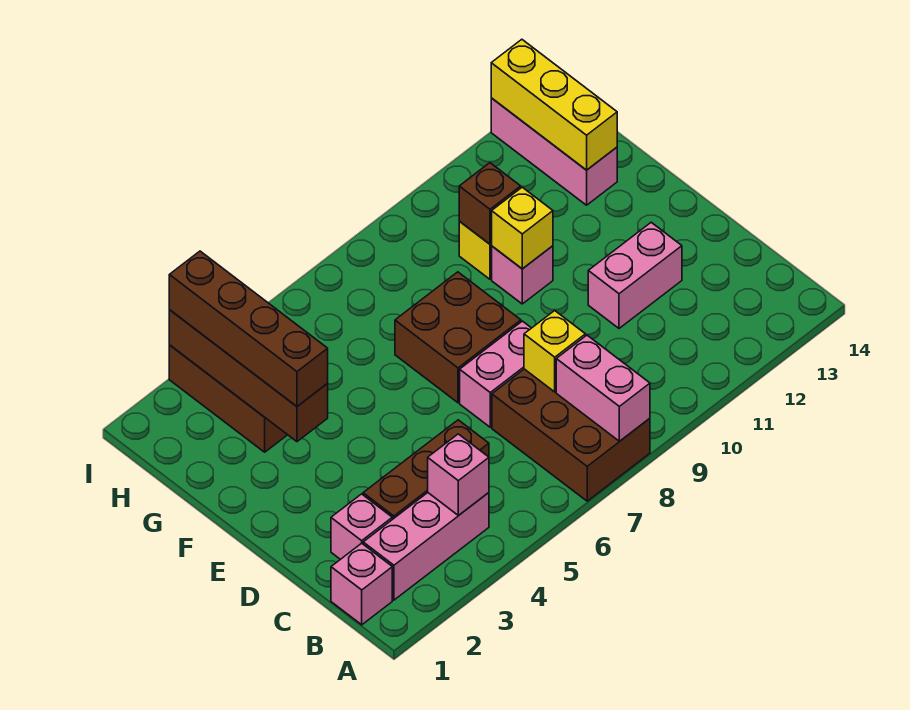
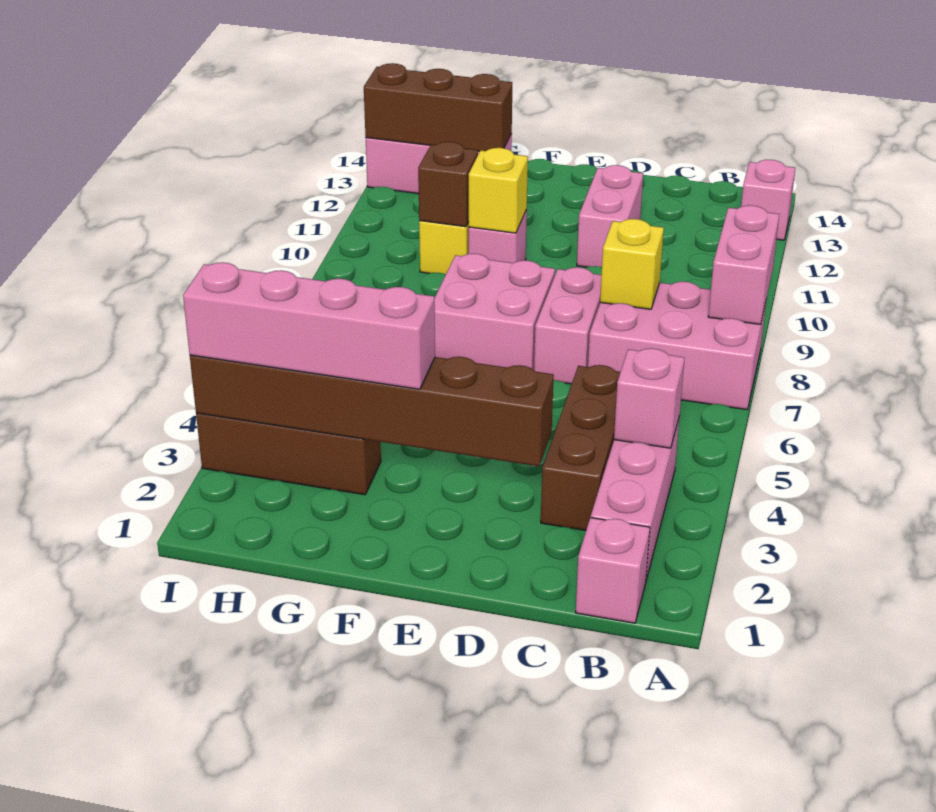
brown brick A7:C8 level 1 -> pink brick A7:C8 level 1
pink brick A8:B8 level 2 -> pink brick A8:A9 level 2
pink brick C2 level 1 -> pink brick A13 level 1
brown brick E7:F8 level 1 -> pink brick E7:F8 level 1
brown brick F3:I3 level 2 -> brown brick D3:I3 level 2
brown brick F3:I3 level 3 -> pink brick F3:I3 level 3
yellow brick G13:I13 level 2 -> brown brick G13:I13 level 2

